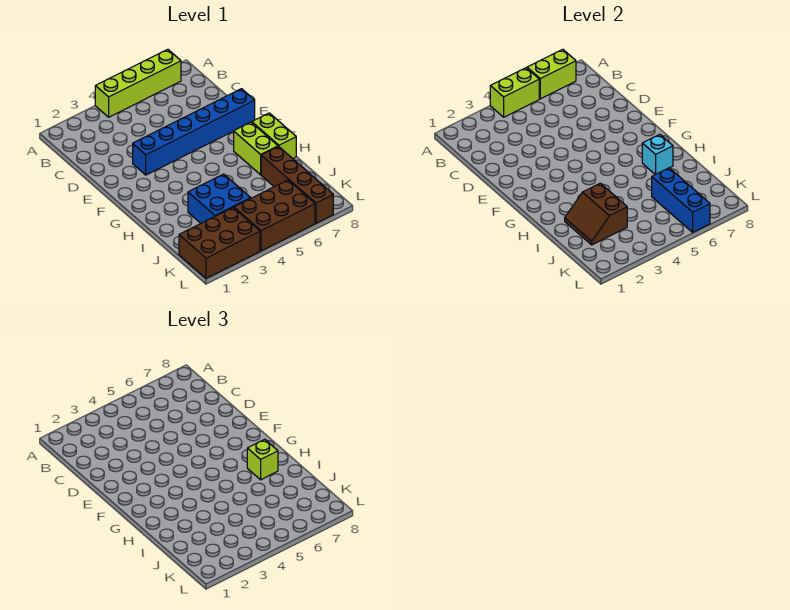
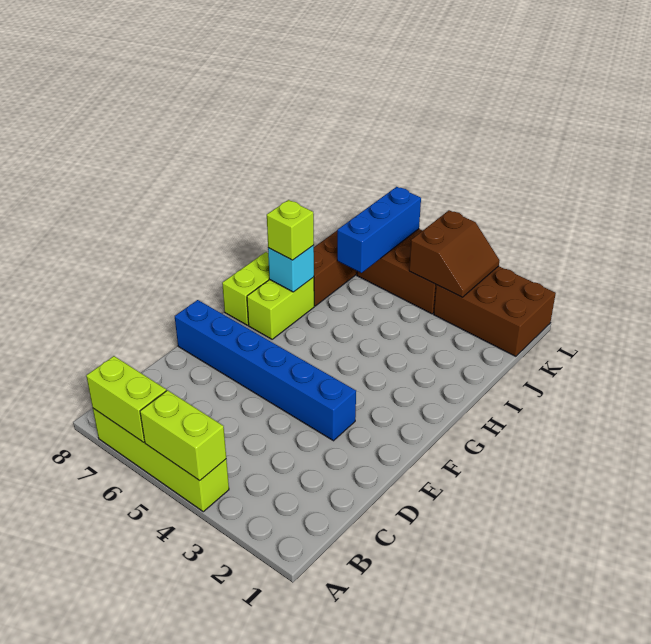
brown slope I2:J3 level 2 top 3 -> brown slope K3:L4 level 2 top 4
blue brick I3:J4 level 1 -> none

